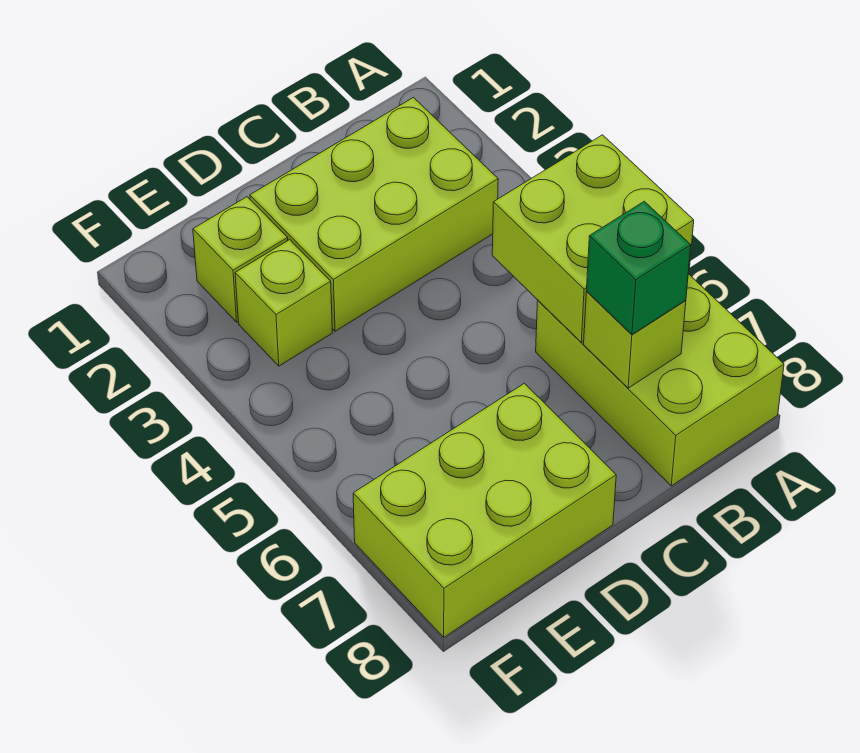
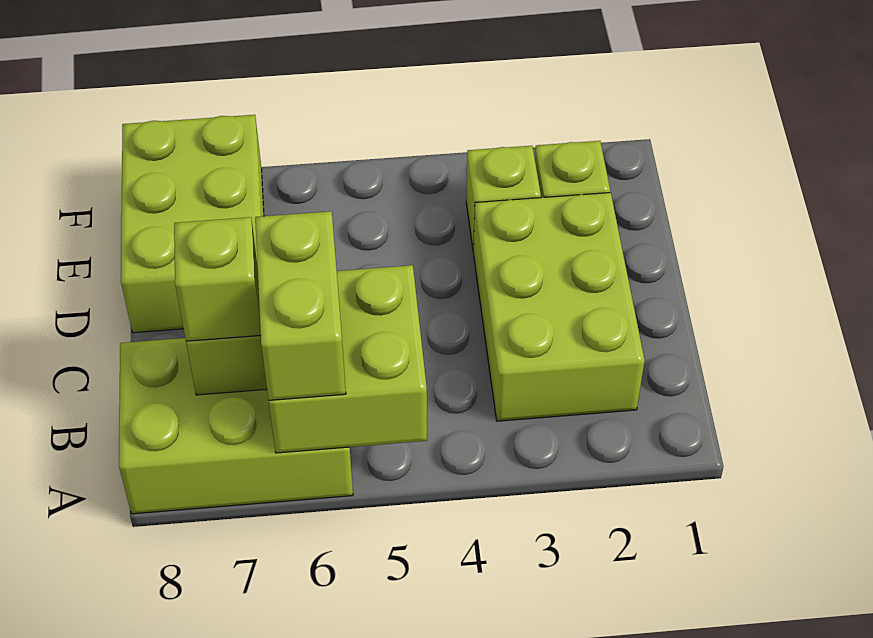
none -> lime brick A6:B6 level 3
green brick B7 level 3 -> lime brick B7 level 3

